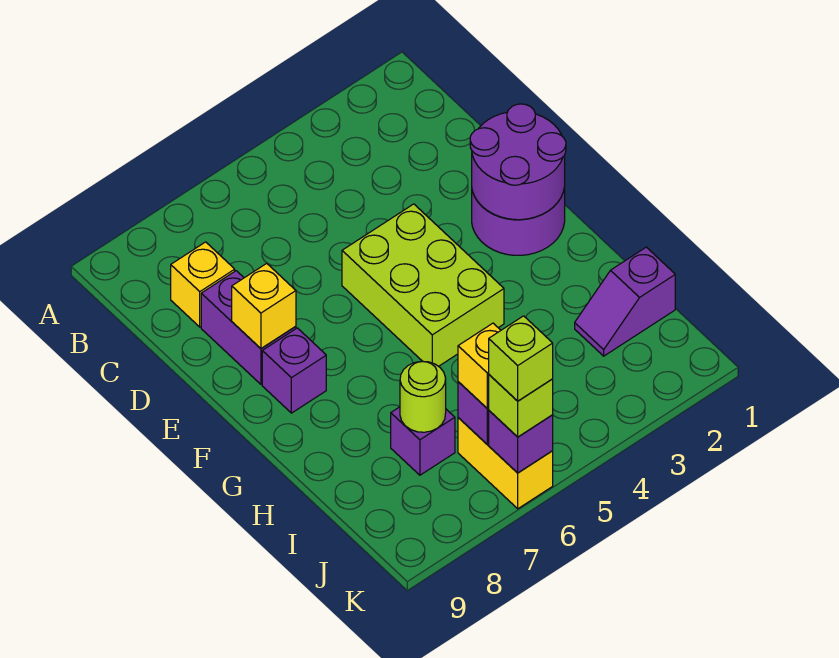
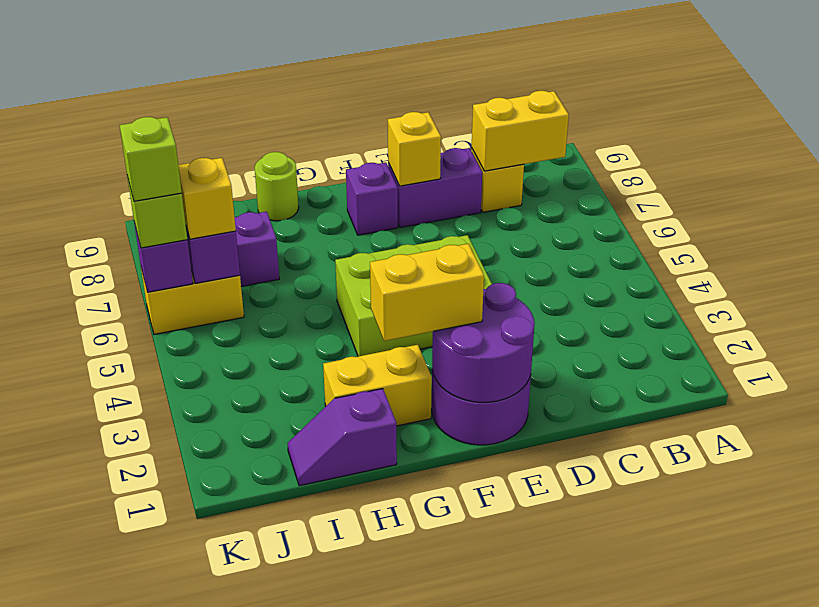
none -> yellow brick B8:C8 level 2
none -> yellow brick F2:G2 level 3
none -> yellow brick G2:H2 level 1
purple slope I1:I2 level 1 top 1 -> purple slope H1:I1 level 1 top H
lime round brick I7 level 2 -> lime round brick H9 level 1

